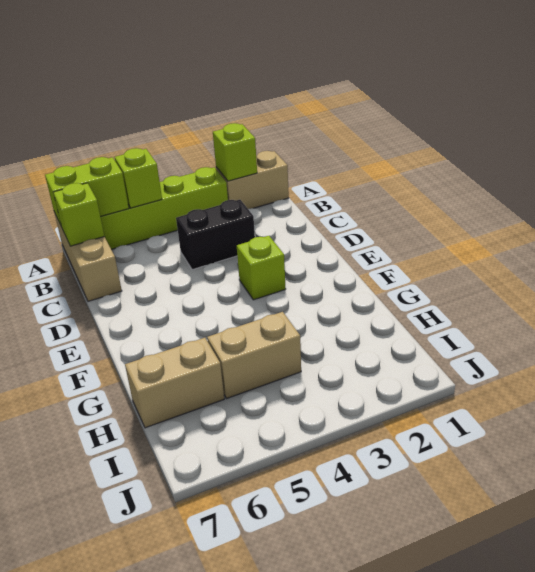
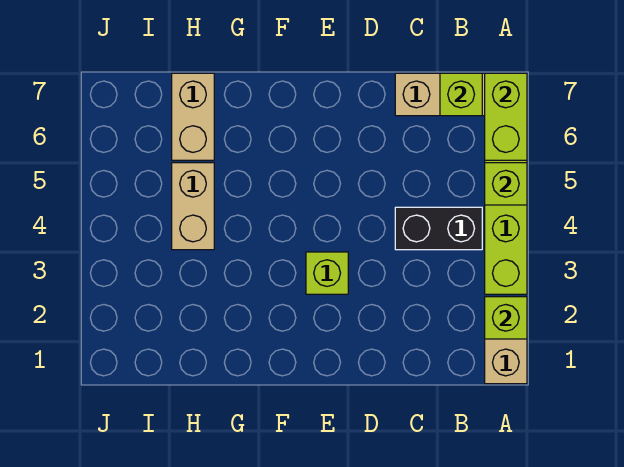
black brick C3:C4 level 1 -> black brick B4:C4 level 1

